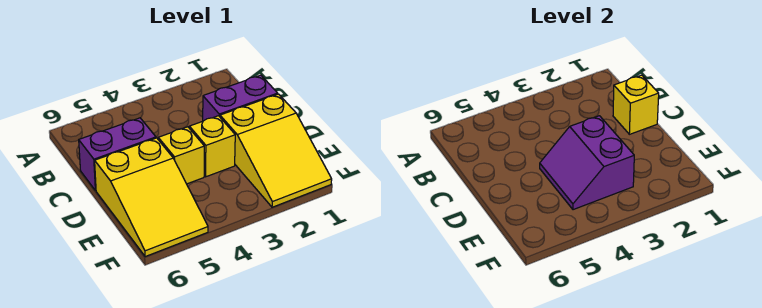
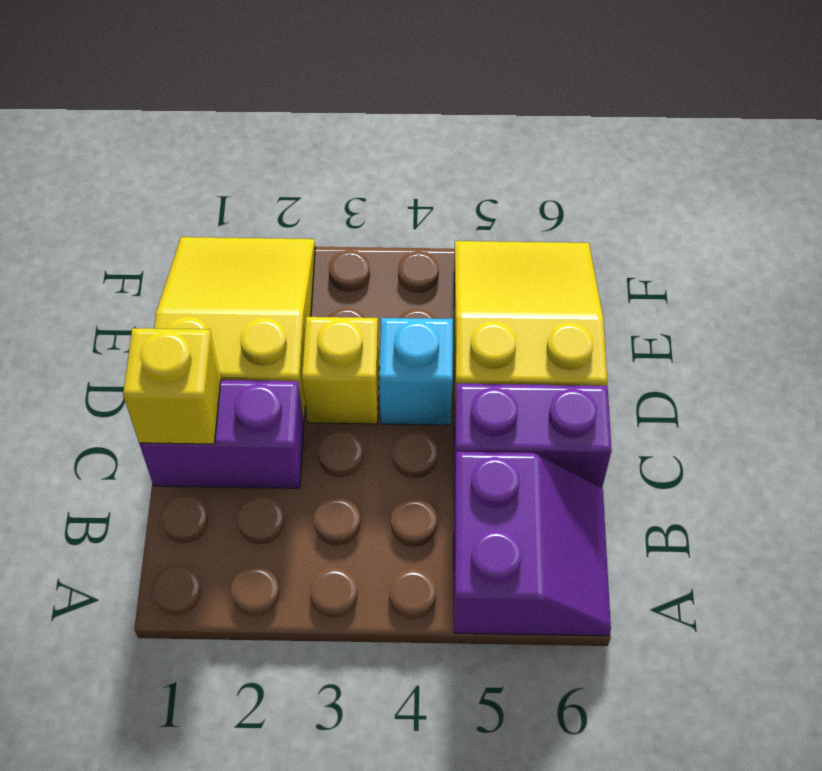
purple slope D3:E4 level 2 top 3 -> purple slope A5:B6 level 1 top 5
yellow brick D4 level 1 -> cyan brick D4 level 1

